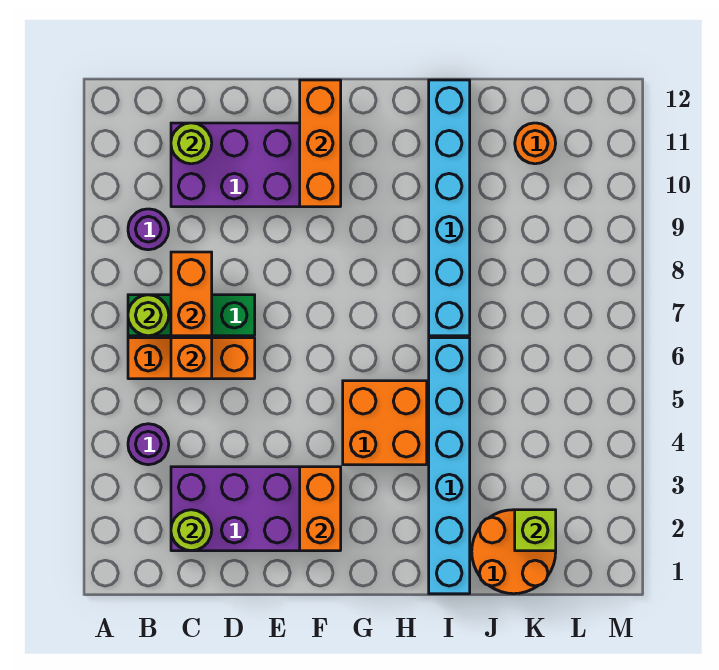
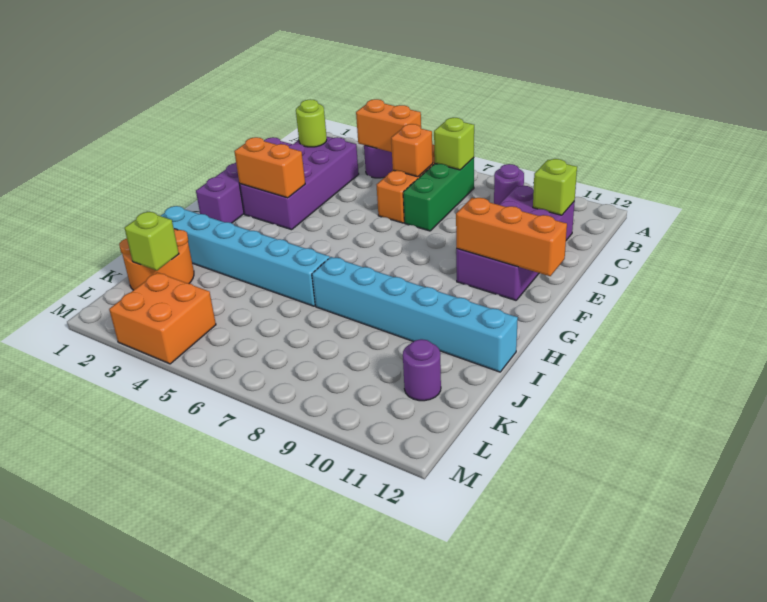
lime round brick B7 level 2 -> lime brick B7 level 2
orange brick C7:C8 level 2 -> orange brick B4:B5 level 2
lime round brick C11 level 2 -> lime brick C11 level 2
none -> purple brick D1:G1 level 1
orange brick G4:H5 level 1 -> orange brick L3:M4 level 1
orange round brick K11 level 1 -> purple round brick K11 level 1

